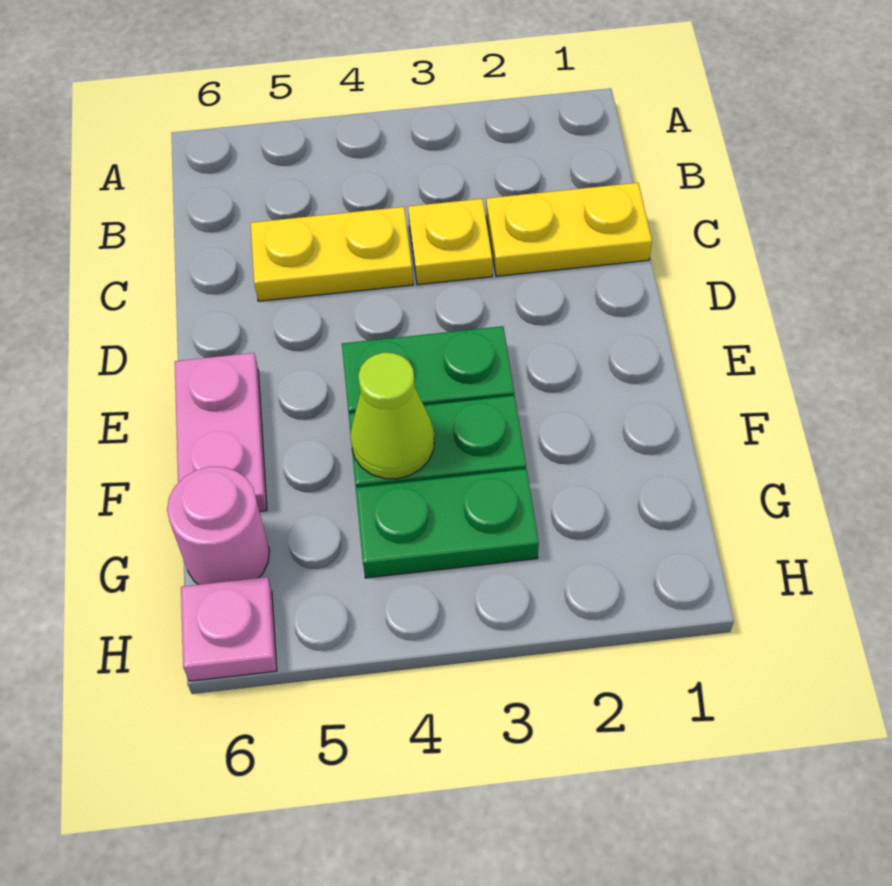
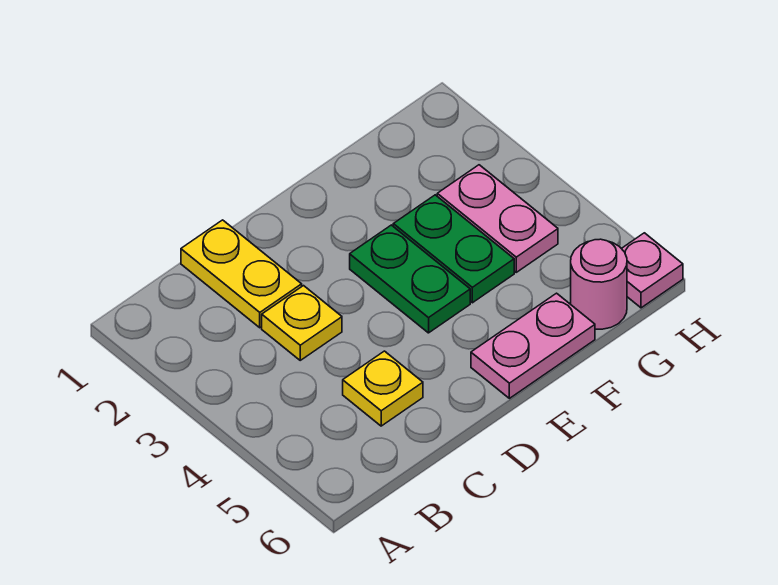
yellow plate C4:C5 level 1 -> yellow plate C5 level 1
lime cone F4 level 2 -> none
green plate G3:G4 level 1 -> pink plate G3:G4 level 1

